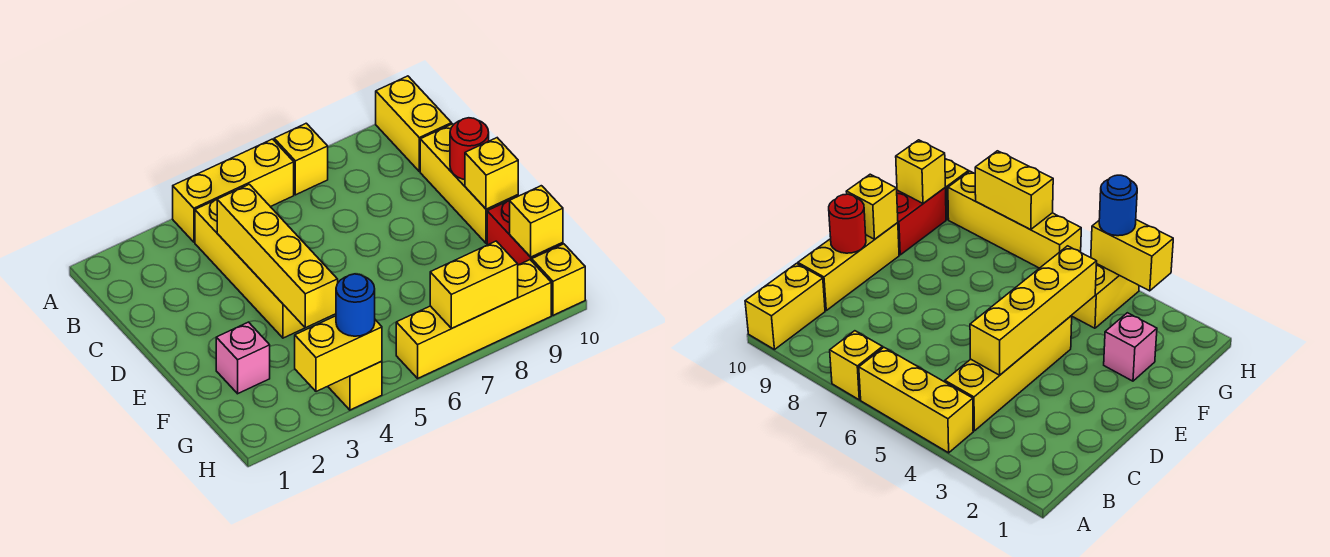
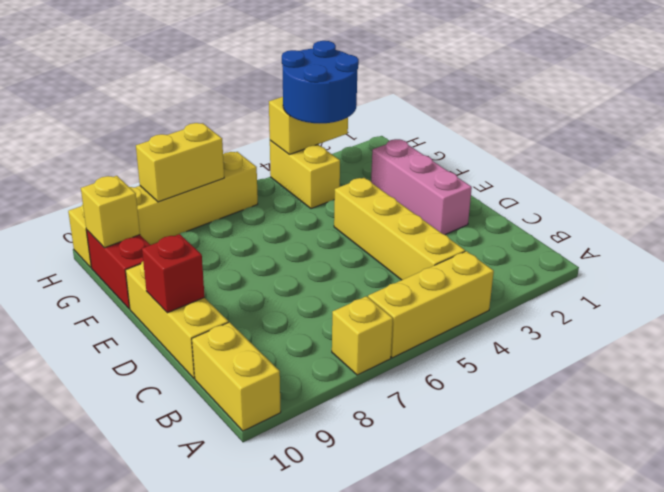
yellow brick C4:F4 level 2 -> none
red round brick D10 level 2 -> red brick D10 level 2
yellow brick E10 level 2 -> none
pink brick F2 level 1 -> pink brick D2:F2 level 1
blue round brick H4 level 3 -> blue round brick G3:H4 level 3

